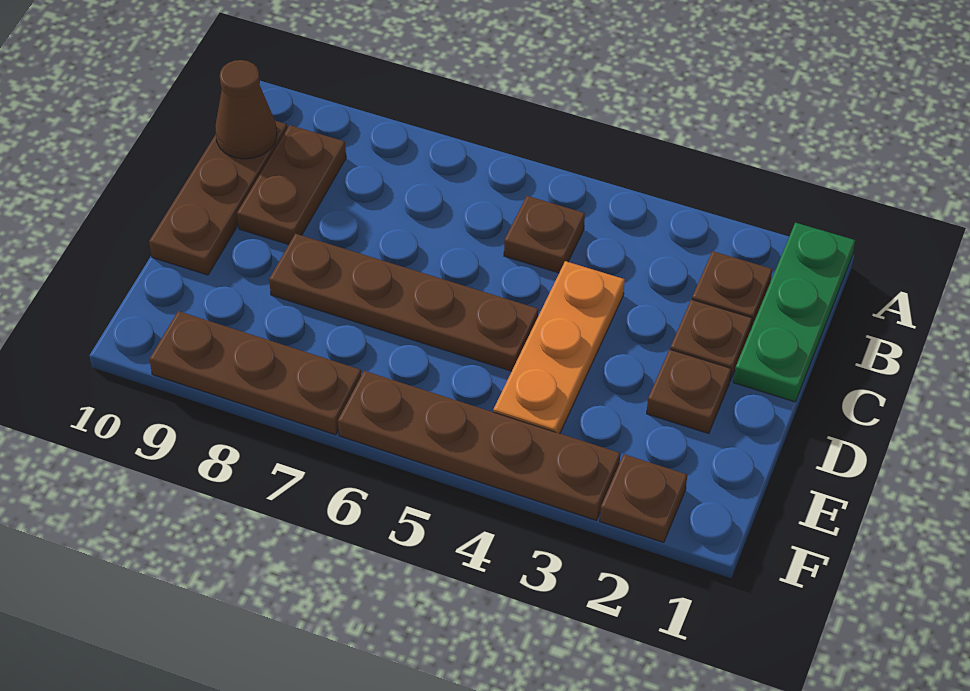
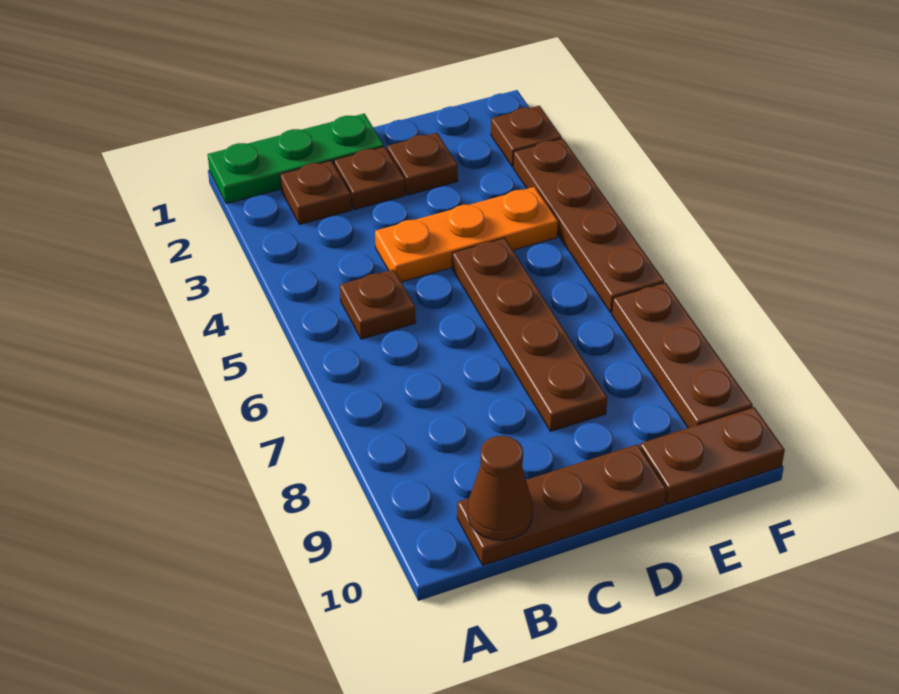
brown plate B9:C9 level 1 -> brown plate E10:F10 level 1

